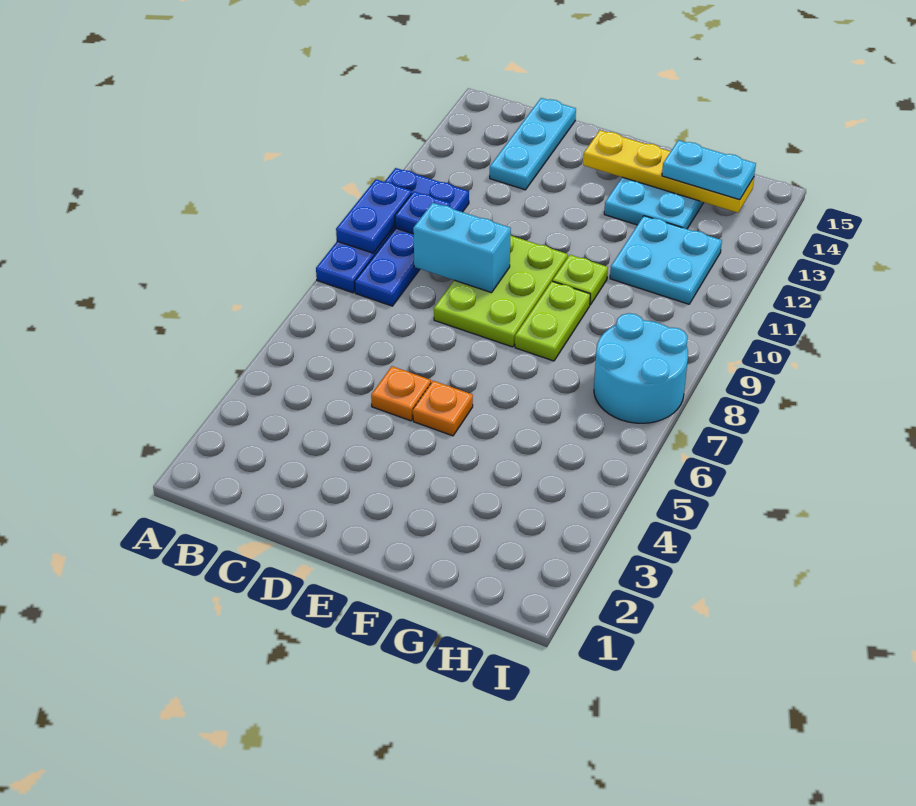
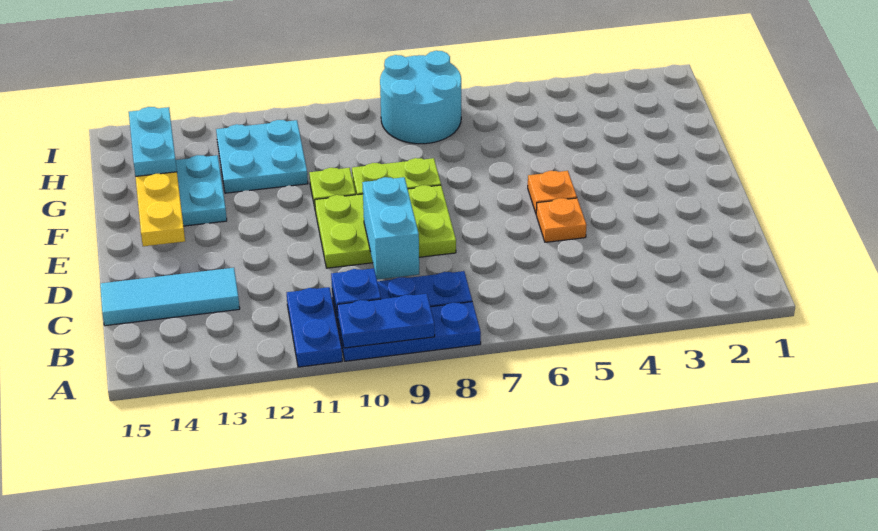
cyan plate C13:C15 level 1 -> cyan tile C13:C15 level 1

